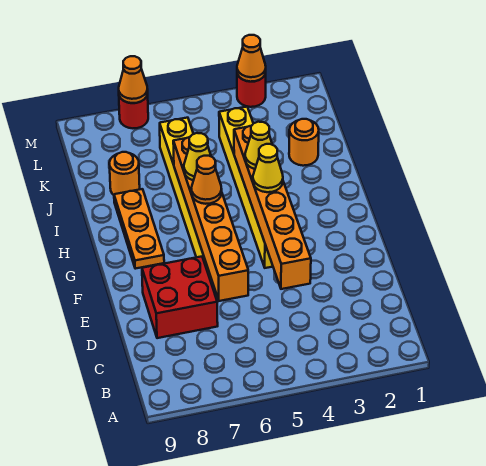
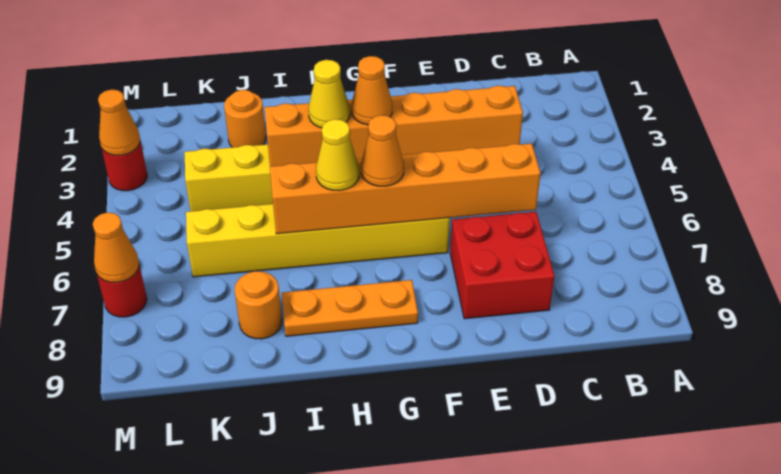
yellow cone G4 level 3 -> orange cone G4 level 3

